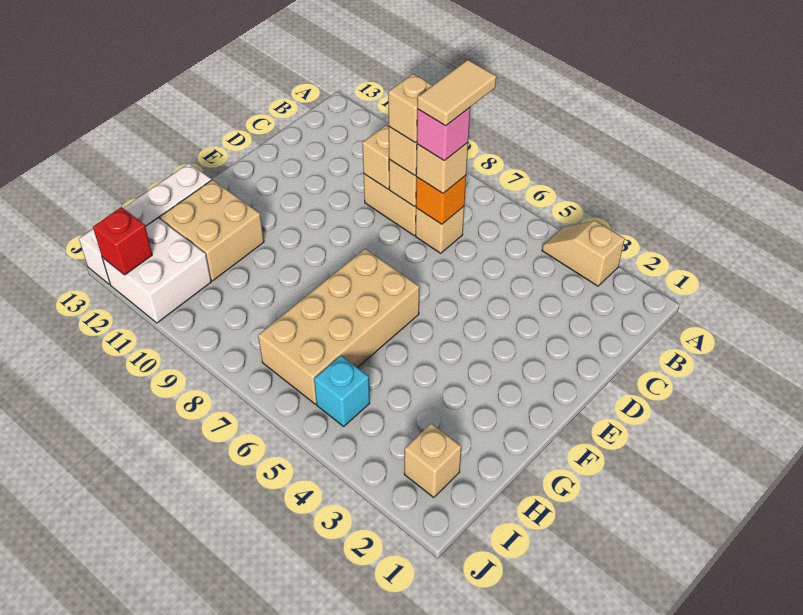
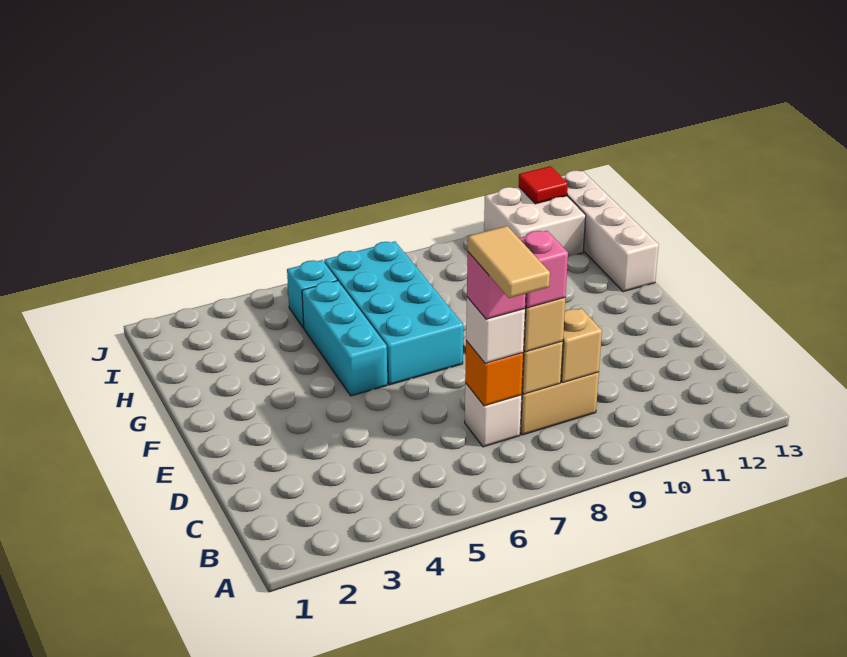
tan slope A3:A4 level 1 top 3 -> none
tan brick C7 level 1 -> white brick C7 level 1
tan brick C7 level 3 -> white brick C7 level 3
tan brick C8 level 4 -> pink brick C8 level 4
none -> cyan brick F5:H5 level 1
tan brick F6:I7 level 1 -> cyan brick F6:I7 level 1
tan brick G11:H12 level 1 -> none
tan brick I2 level 1 -> none
red brick J12 level 2 -> red tile J12 level 2

